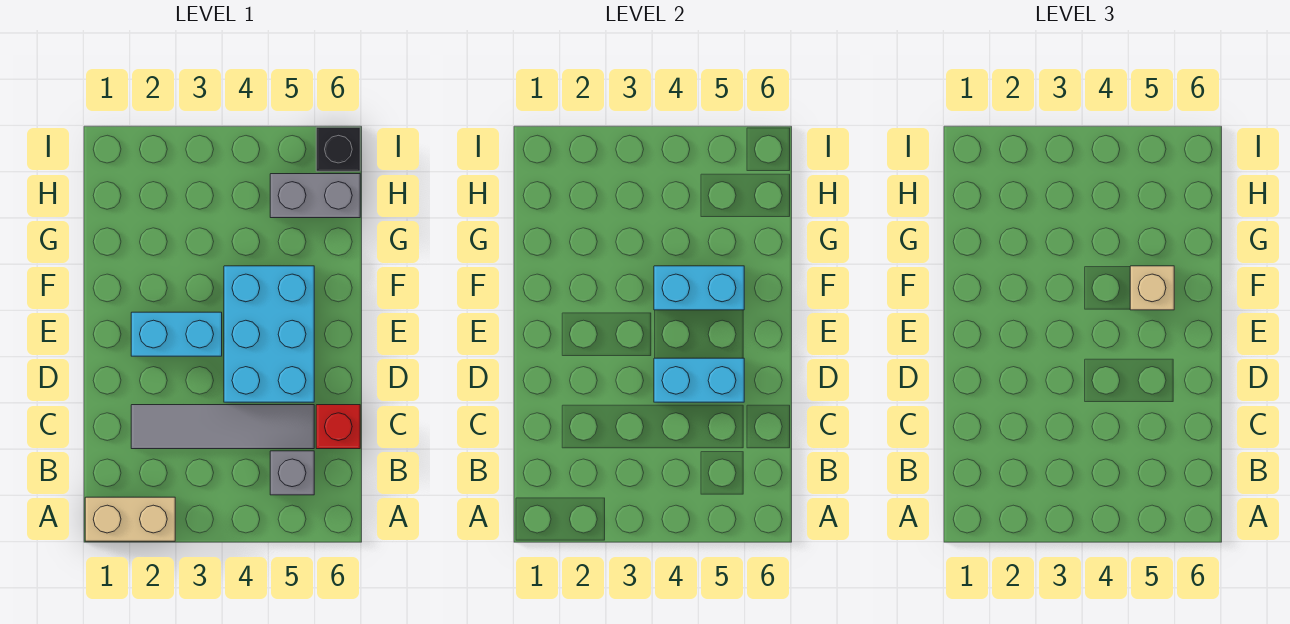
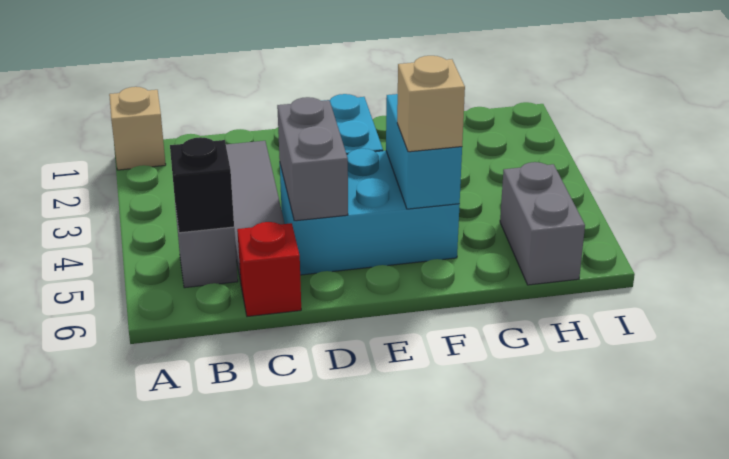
tan brick A1:A2 level 1 -> tan brick A1 level 1
cyan brick D4:D5 level 2 -> grey brick D4:D5 level 2
black brick I6 level 1 -> black brick B5 level 2

